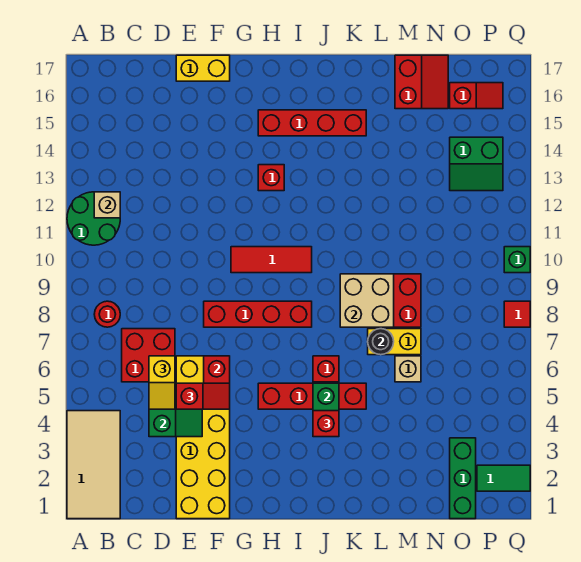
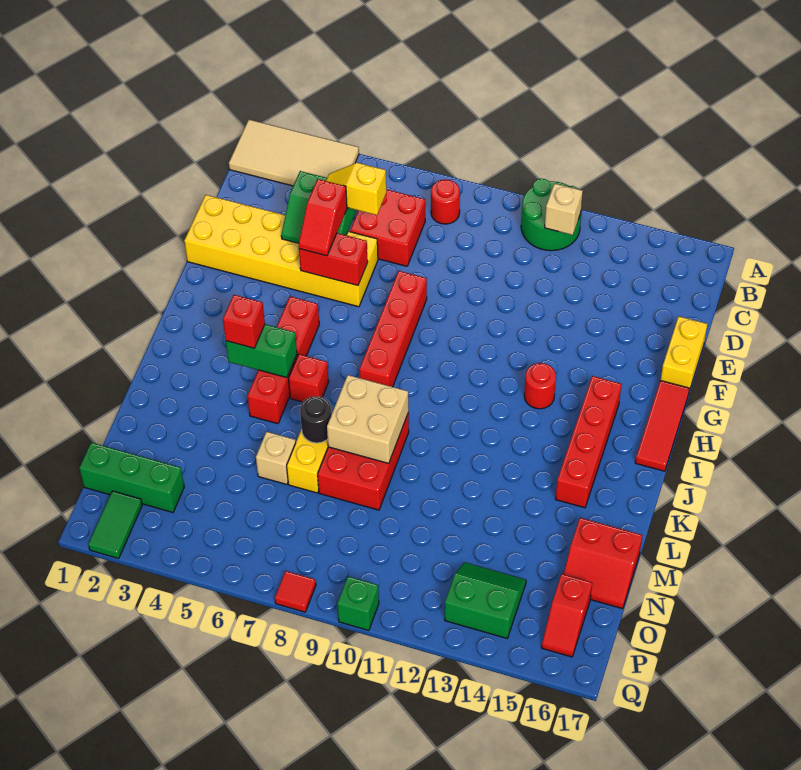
red tile G10:I10 level 1 -> red tile G17:I17 level 1
red brick H13 level 1 -> red round brick H13 level 1
green slope O13:P14 level 1 top 14 -> green slope O13:P14 level 1 top P

